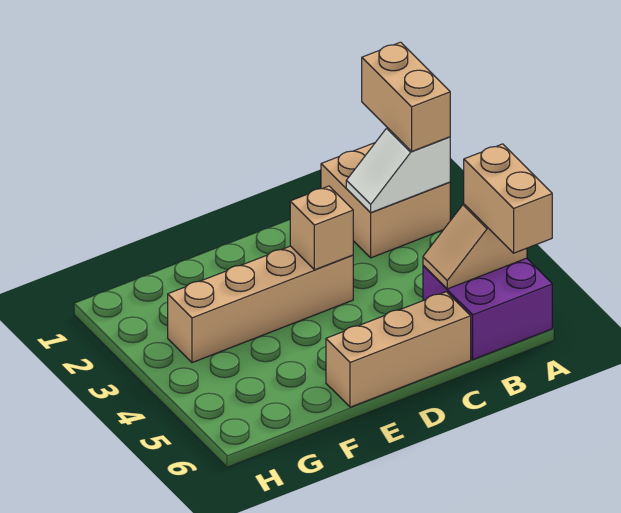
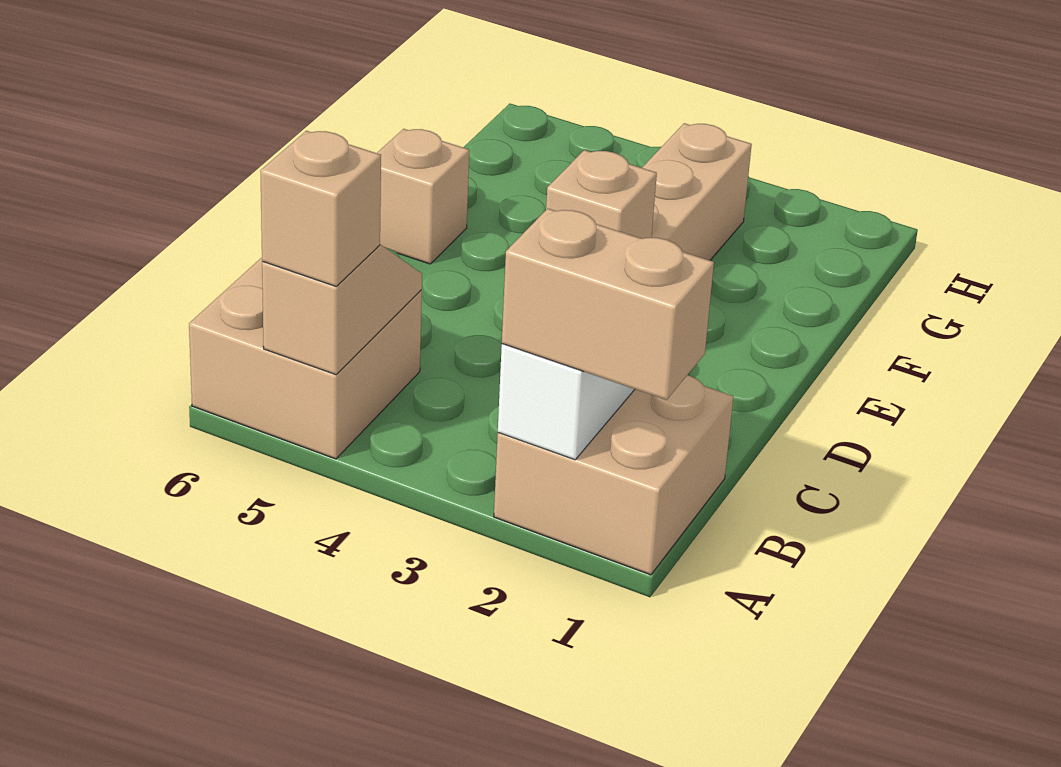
purple brick A5:B6 level 1 -> tan brick A5:B6 level 1
tan brick A5:A6 level 3 -> tan brick A5 level 3
tan brick C6:E6 level 1 -> tan brick E6 level 1

